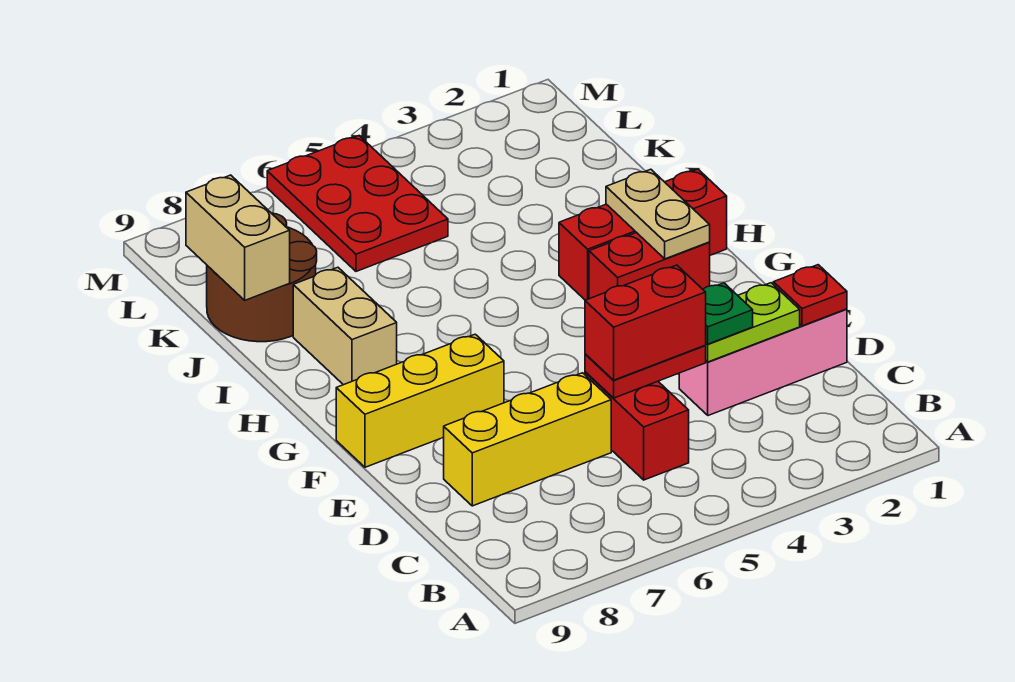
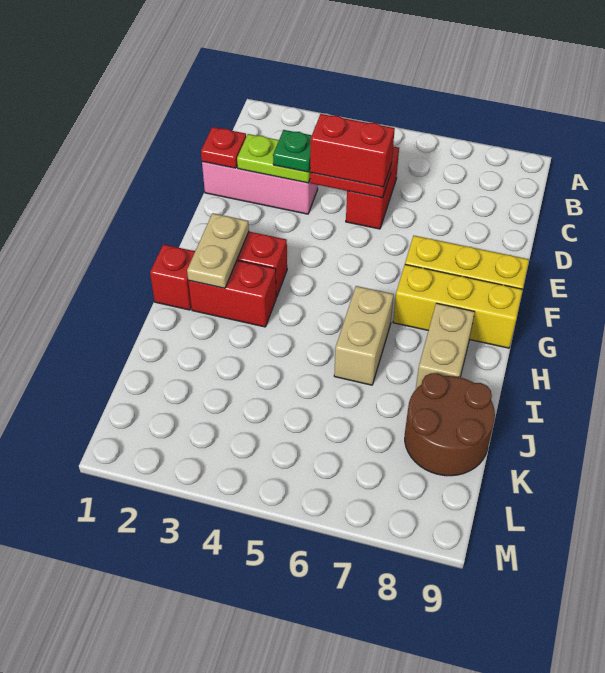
yellow brick D6:D8 level 1 -> yellow brick G7:G9 level 1
tan brick J9:K9 level 2 -> tan brick H6:I6 level 1
red plate K5:M6 level 1 -> none

